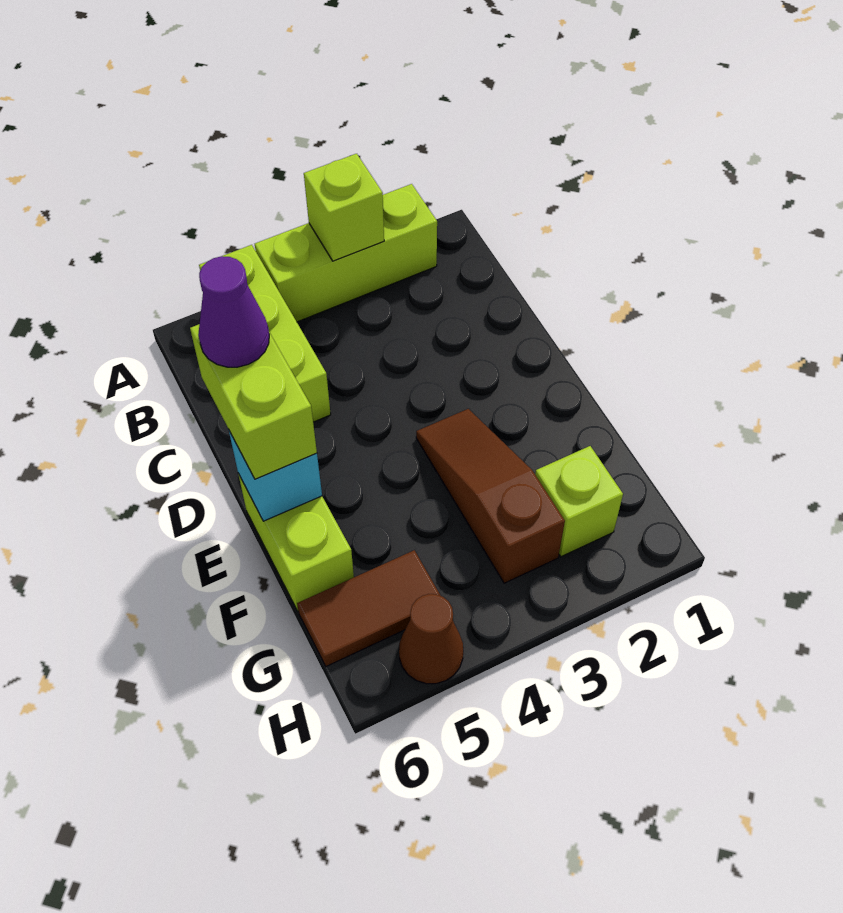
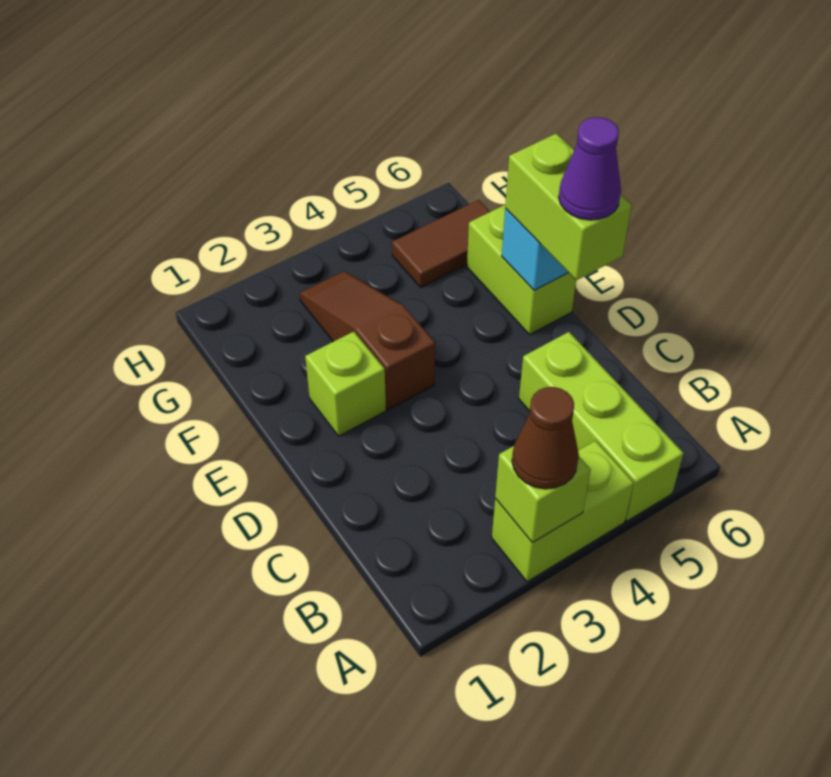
lime brick A2:A4 level 1 -> lime brick A3:A4 level 1
brown slope E3:G3 level 1 top G -> brown slope E3:G3 level 1 top E
lime brick G2 level 1 -> lime brick E2 level 1
brown cone H5 level 1 -> brown cone A3 level 3

